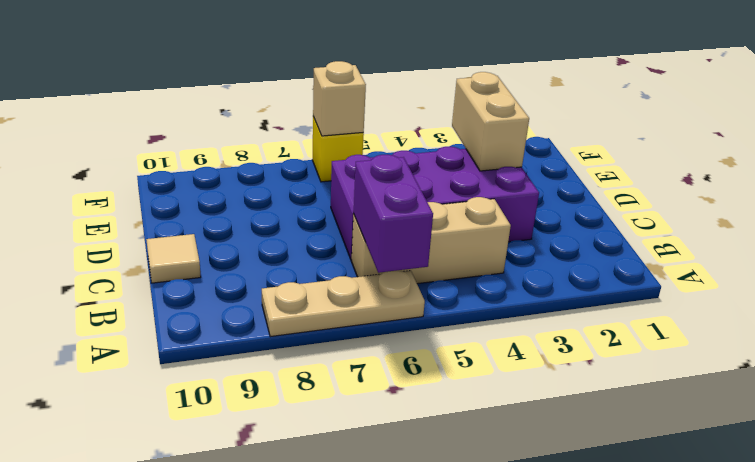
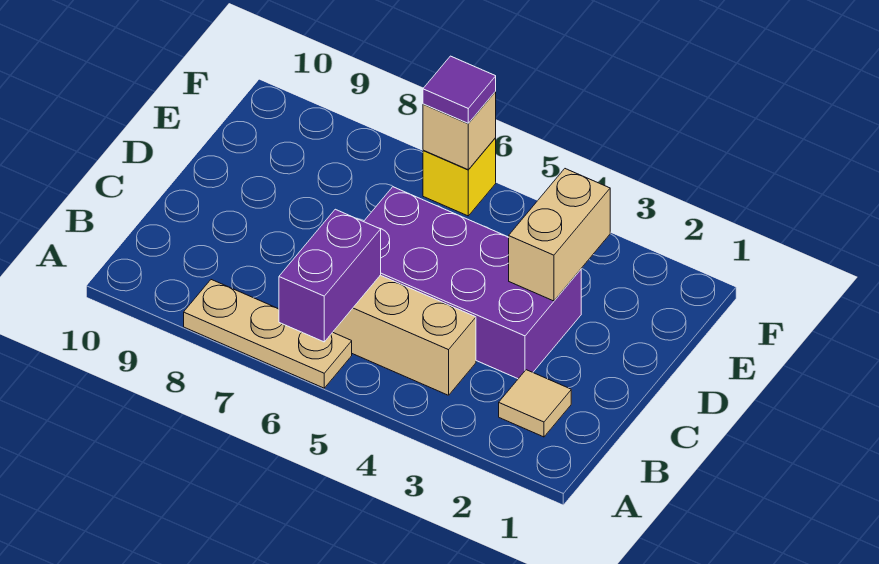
tan tile C10 level 1 -> tan tile B2 level 1
none -> purple tile F6 level 3

